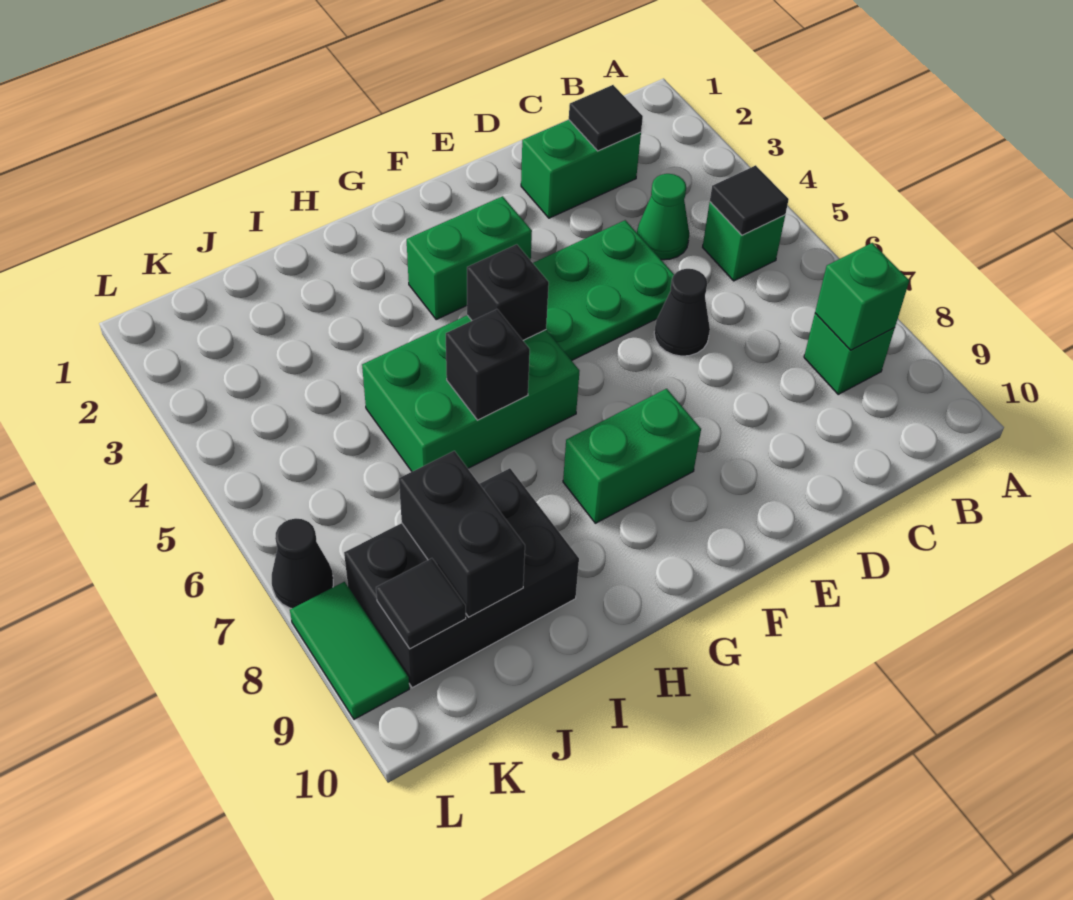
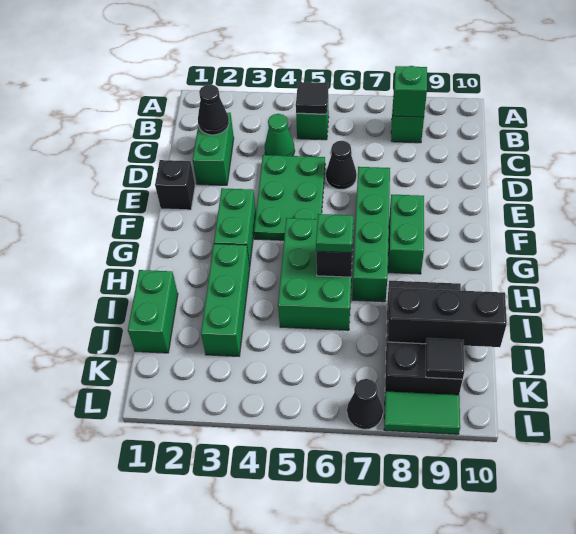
black tile C2 level 2 -> black cone C2 level 2
none -> green brick E7:H7 level 1
black brick G5 level 2 -> black brick E1 level 1
none -> green brick H3:J3 level 1
none -> green plate H6 level 3
none -> green brick I1:J1 level 1
black brick J8:J9 level 2 -> black brick J8:J10 level 2

